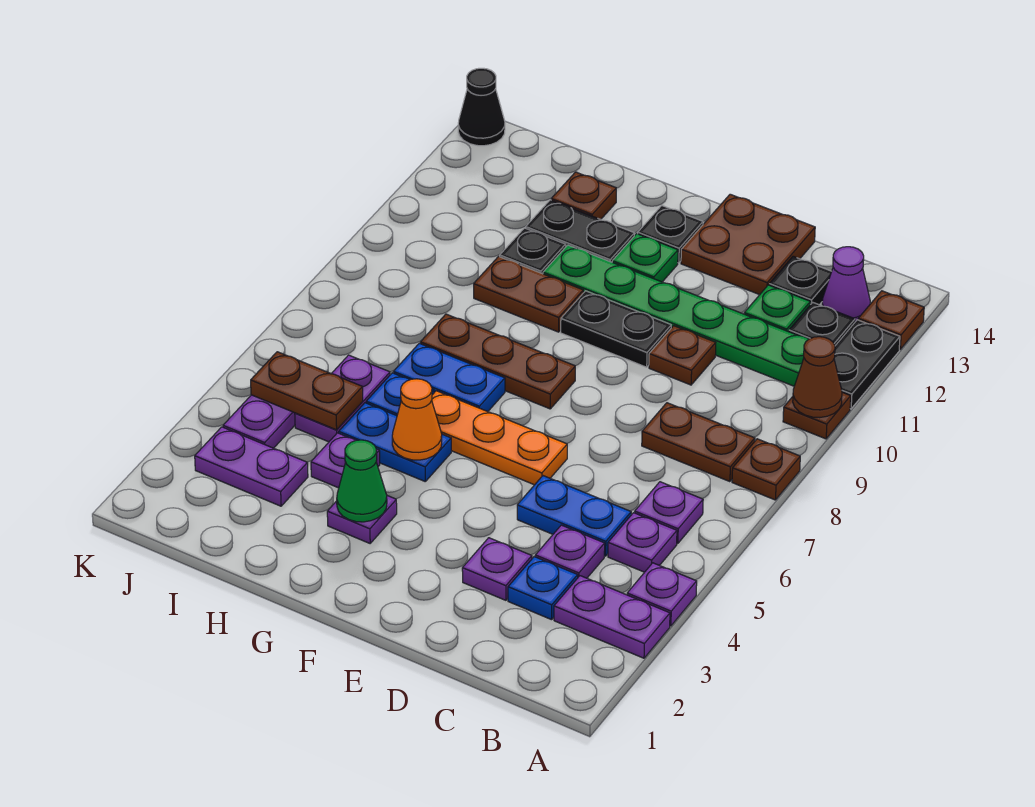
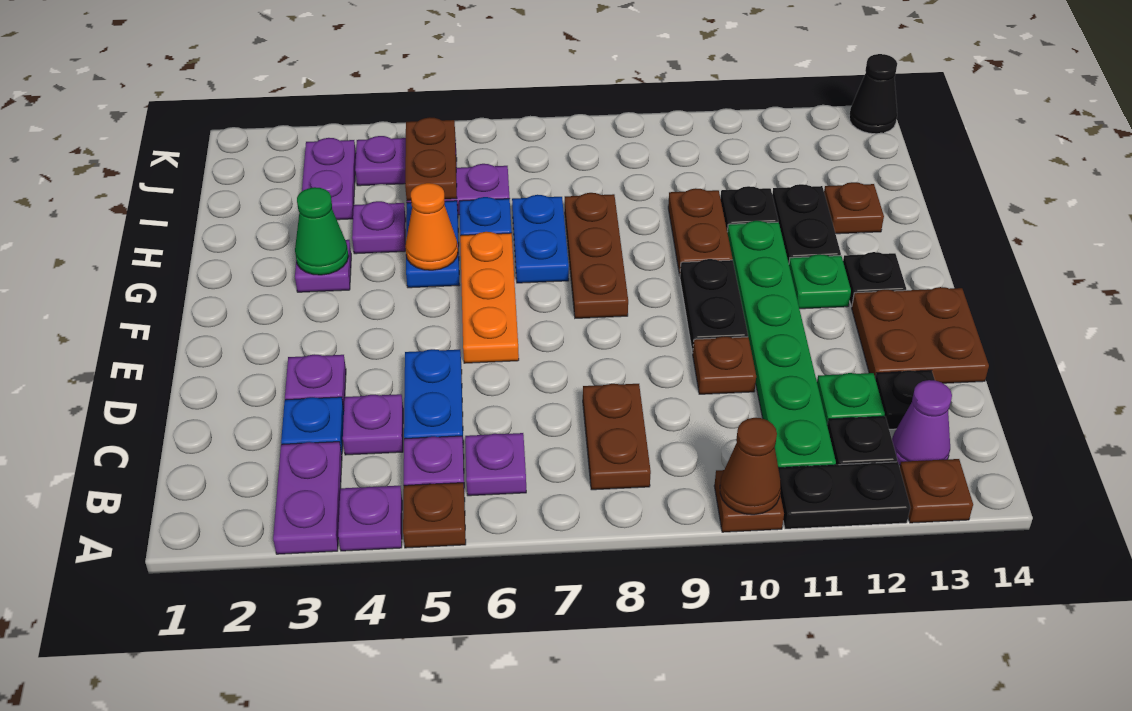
brown plate A8 level 1 -> brown plate A5 level 1

